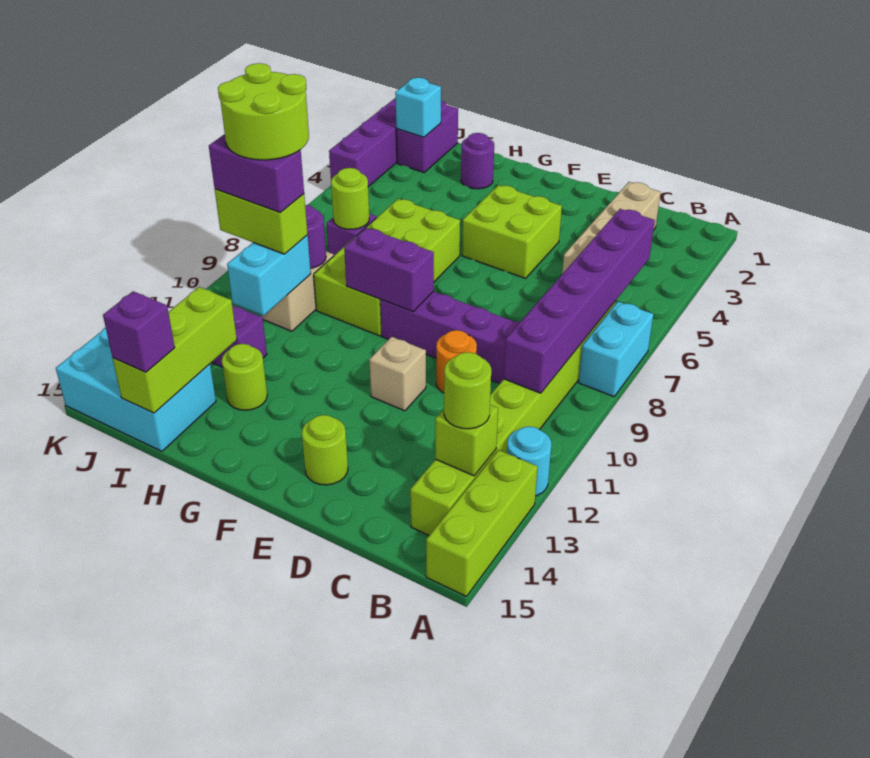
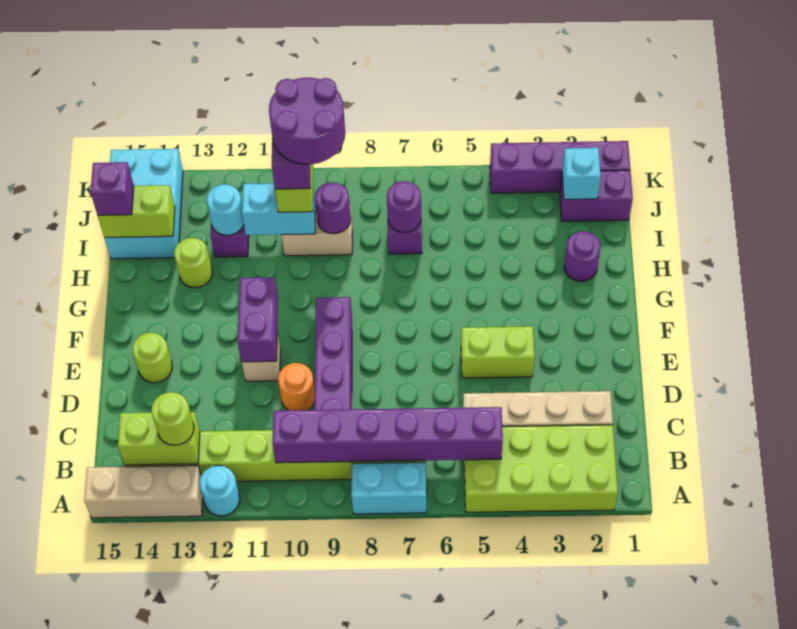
lime brick A13:A15 level 1 -> tan brick A13:A15 level 1
lime brick B13 level 2 -> lime brick B13:B14 level 2
lime brick E4:F5 level 1 -> lime brick E4:E5 level 1
purple brick F9:G9 level 2 -> purple brick E11:F11 level 2
lime brick G6:H9 level 1 -> lime brick A2:B5 level 1
lime round brick I7 level 2 -> purple round brick I7 level 2
lime round brick I9:J10 level 5 -> purple round brick I9:J10 level 5
none -> cyan round brick I12 level 2
lime brick I13:I15 level 2 -> lime brick I14:I15 level 2

